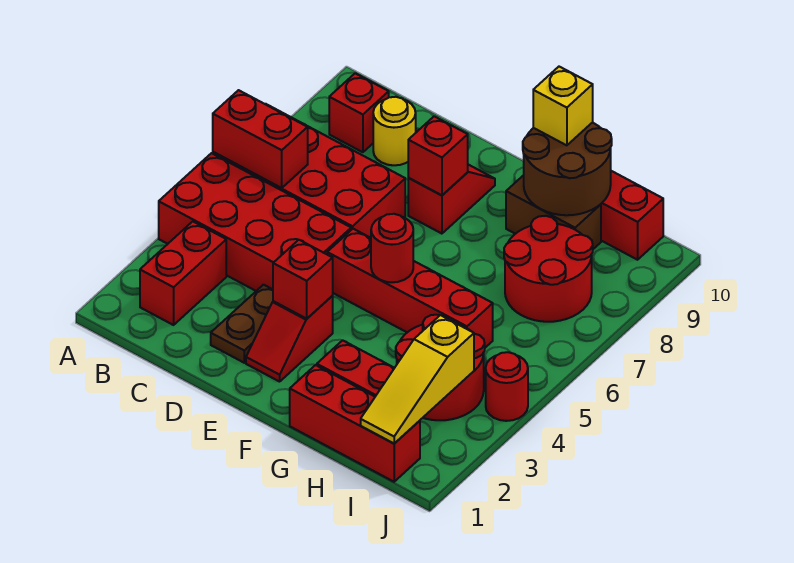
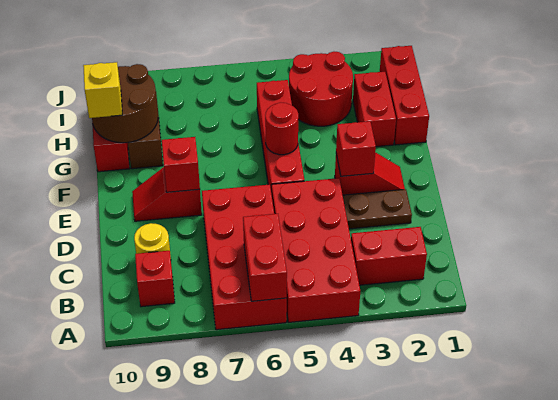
red round brick H7:I8 level 1 -> none
yellow slope I1:I3 level 2 top 3 -> none
red round brick J4 level 1 -> none

